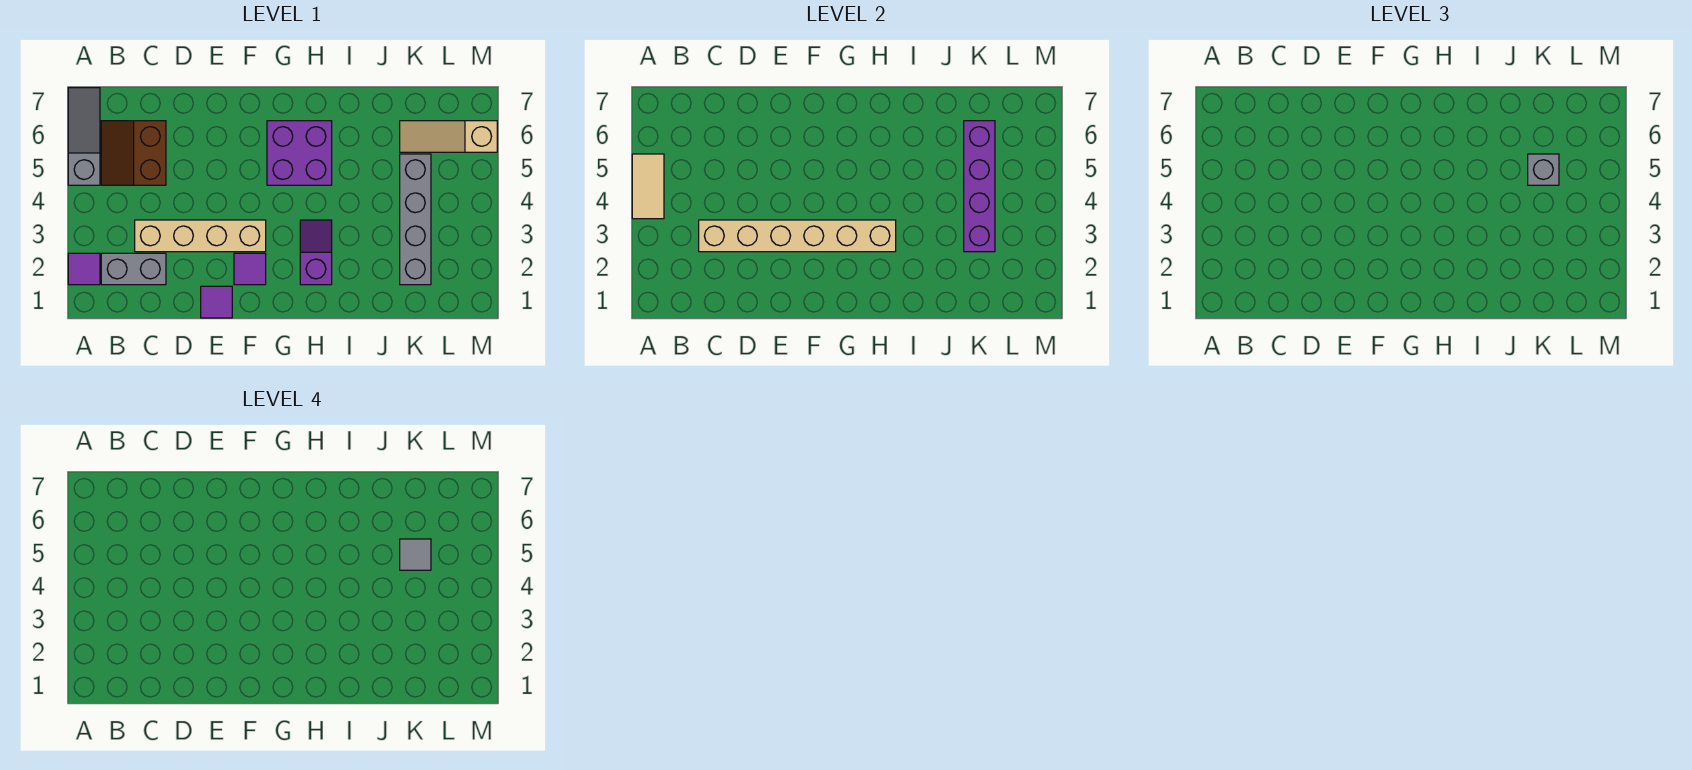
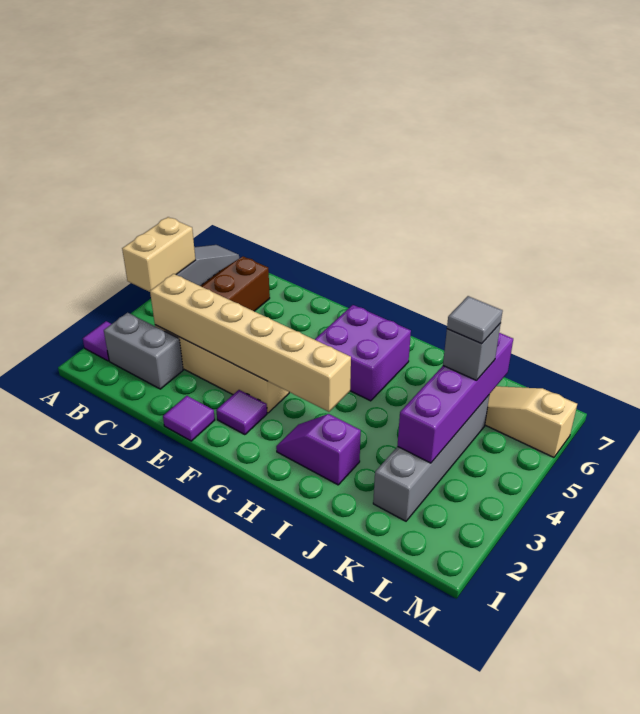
tan tile A4:A5 level 2 -> tan brick A4:A5 level 2
purple slope H2:H3 level 1 top 2 -> purple slope H2:I2 level 1 top I

